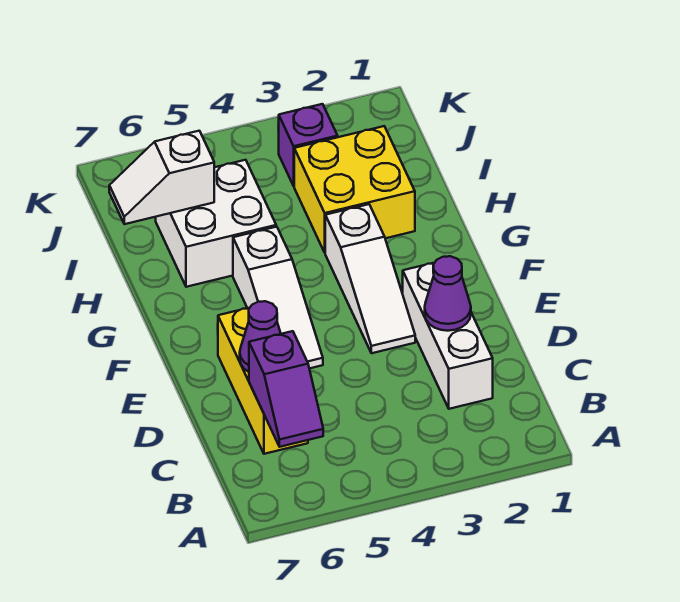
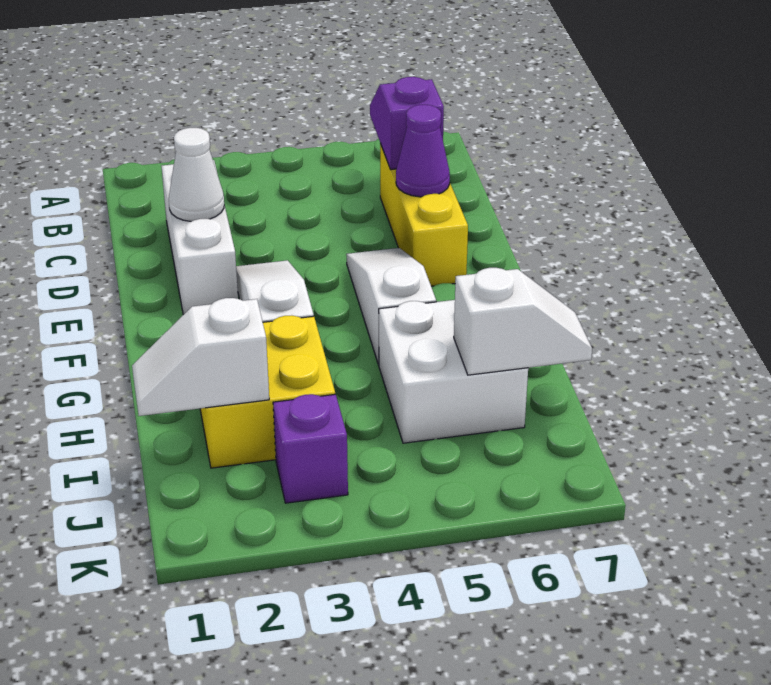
purple cone D2 level 2 -> white cone D2 level 2
none -> white slope I1:I2 level 2 top 2

